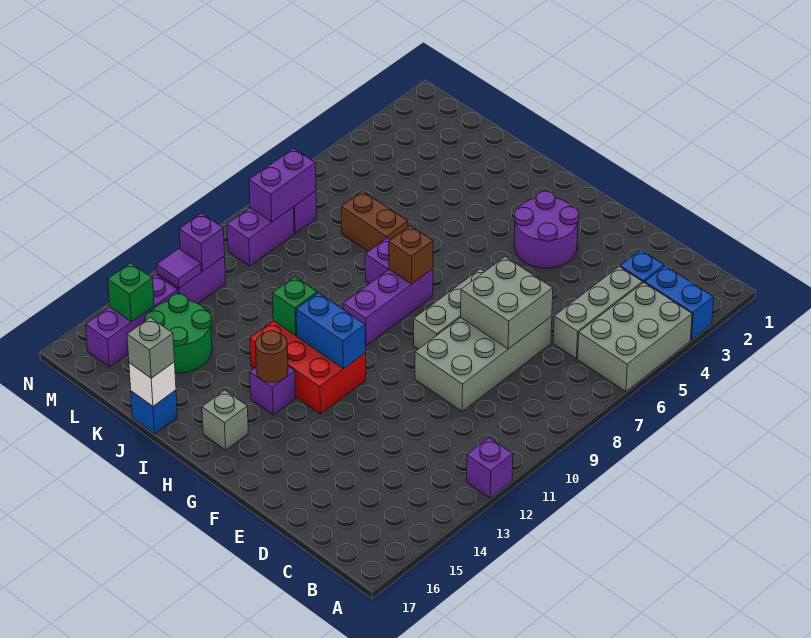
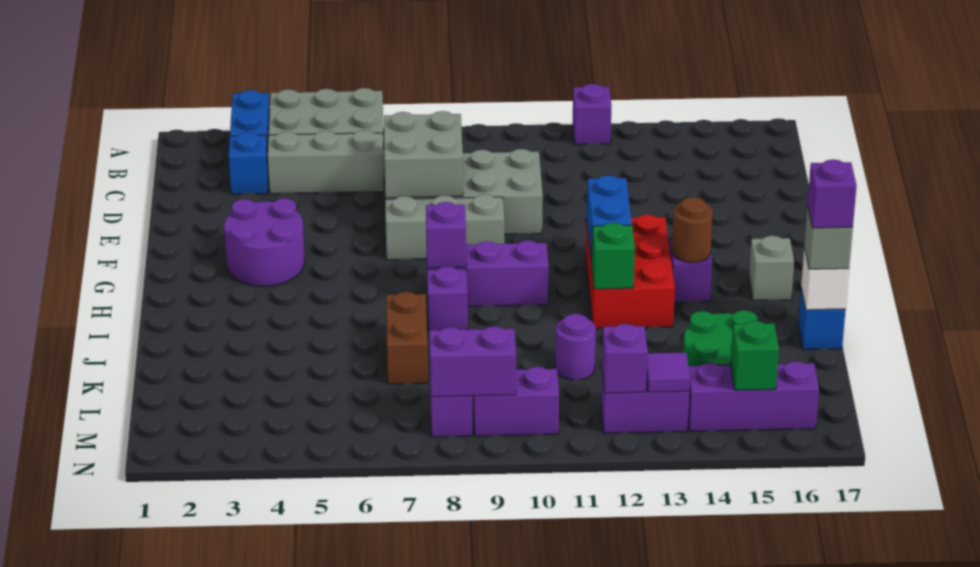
brown brick H8 level 2 -> purple brick H8 level 2
none -> purple brick J17 level 4
none -> purple round brick K11 level 1

